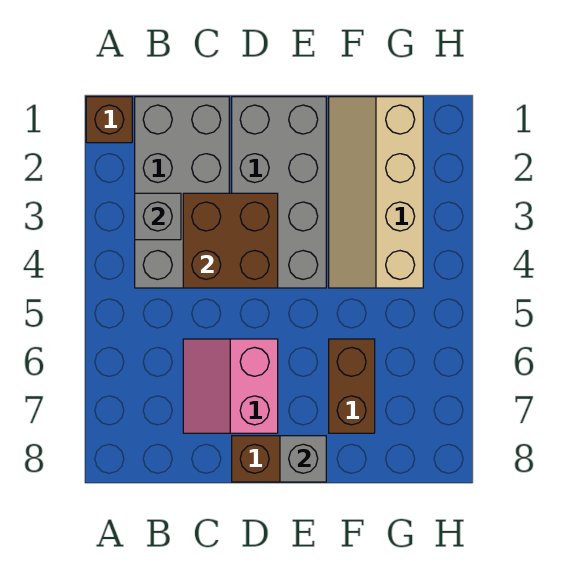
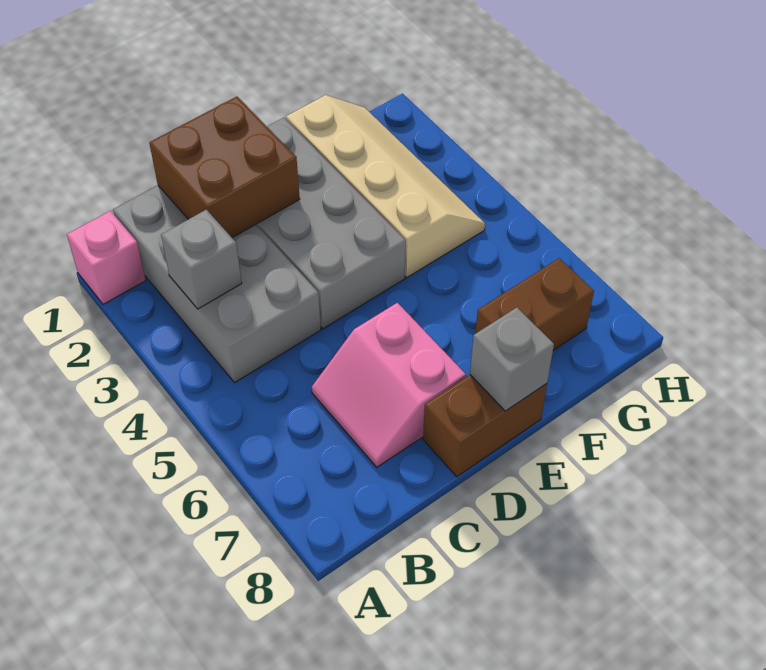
brown brick A1 level 1 -> pink brick A1 level 1
brown brick C3:D4 level 2 -> brown brick C1:D2 level 2
tan slope F1:G4 level 1 top G -> tan slope F1:G4 level 1 top F
brown brick F6:F7 level 1 -> brown brick F7:G7 level 1

